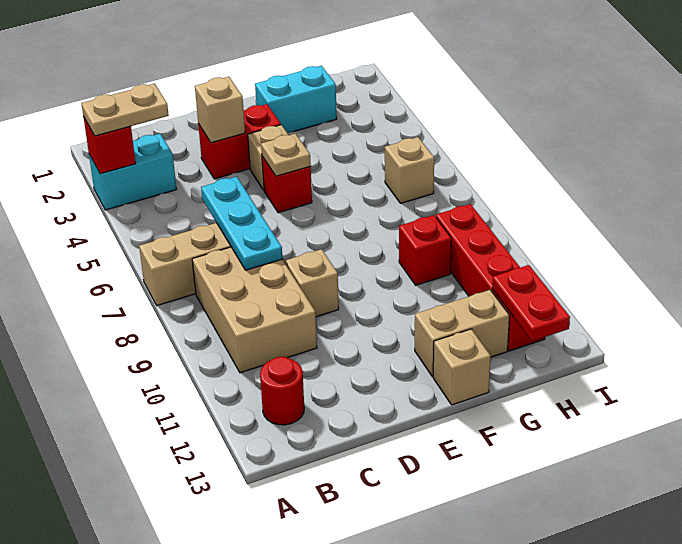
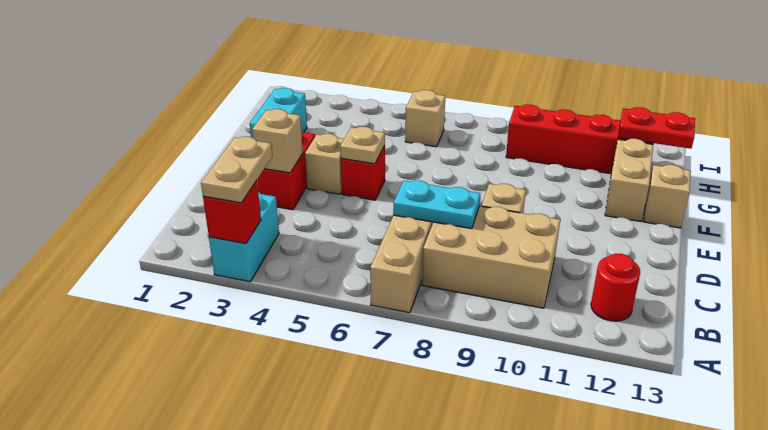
cyan plate C6:C8 level 2 -> cyan plate C7:C8 level 2
red brick G9 level 1 -> none

